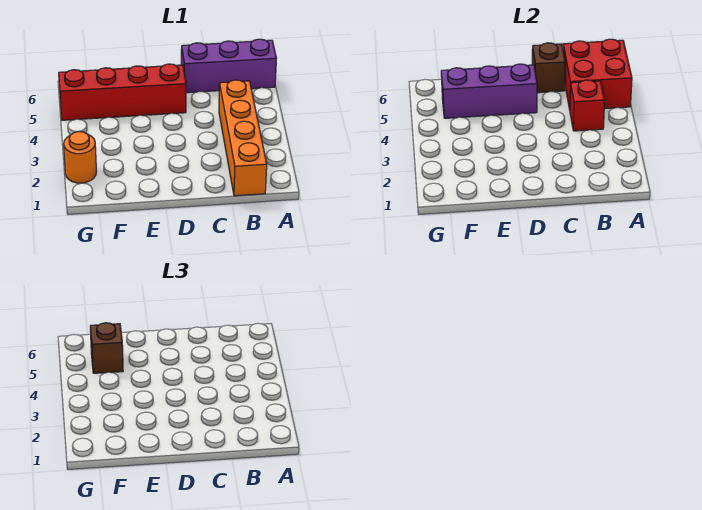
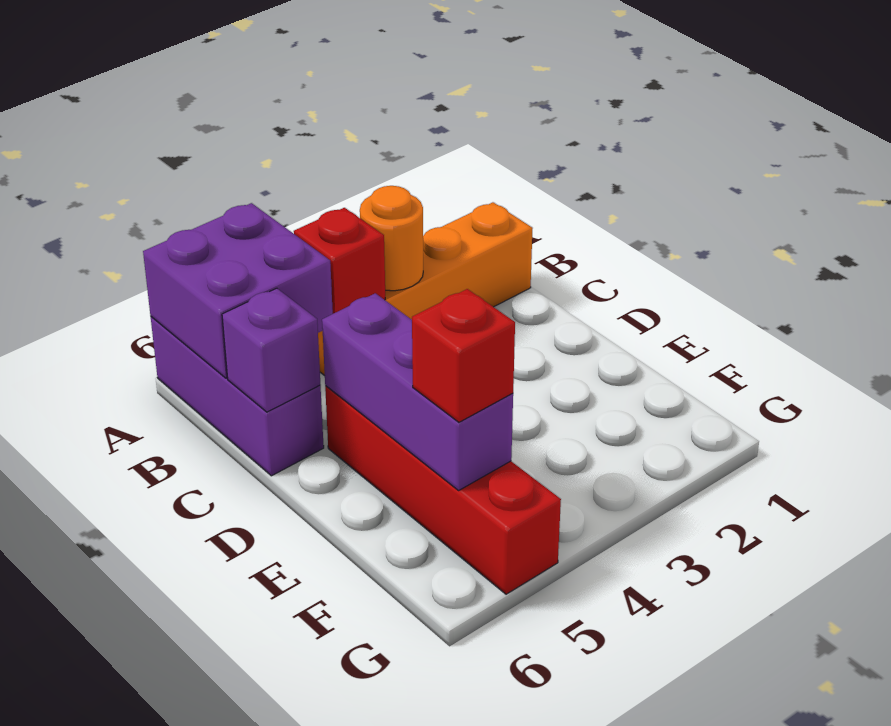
red brick A5:B6 level 2 -> purple brick A5:B6 level 2
brown brick C6 level 2 -> purple brick C6 level 2
brown brick F5 level 3 -> red brick F5 level 3
orange round brick G2 level 1 -> orange round brick B3 level 2

